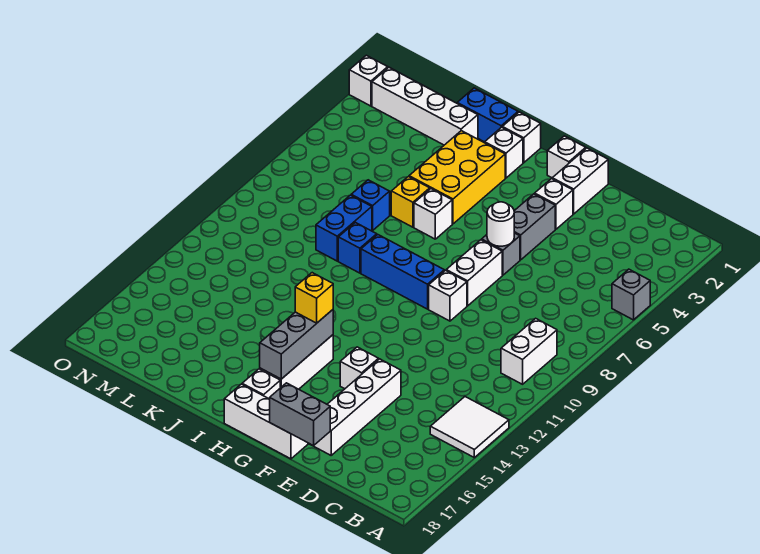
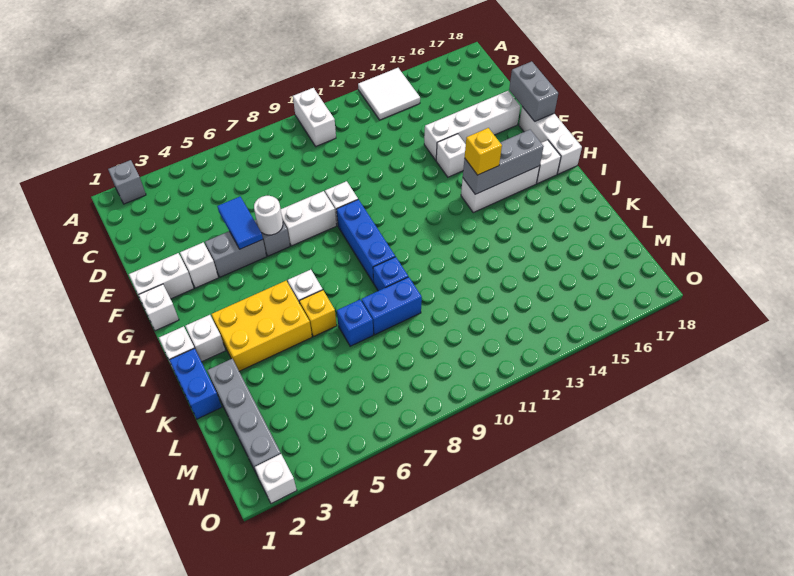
grey brick A5 level 1 -> grey brick A2 level 1
white brick B9:B10 level 1 -> white brick A10:B10 level 1
none -> blue tile E5:F5 level 2
white brick K2:N2 level 1 -> grey brick K2:N2 level 1

